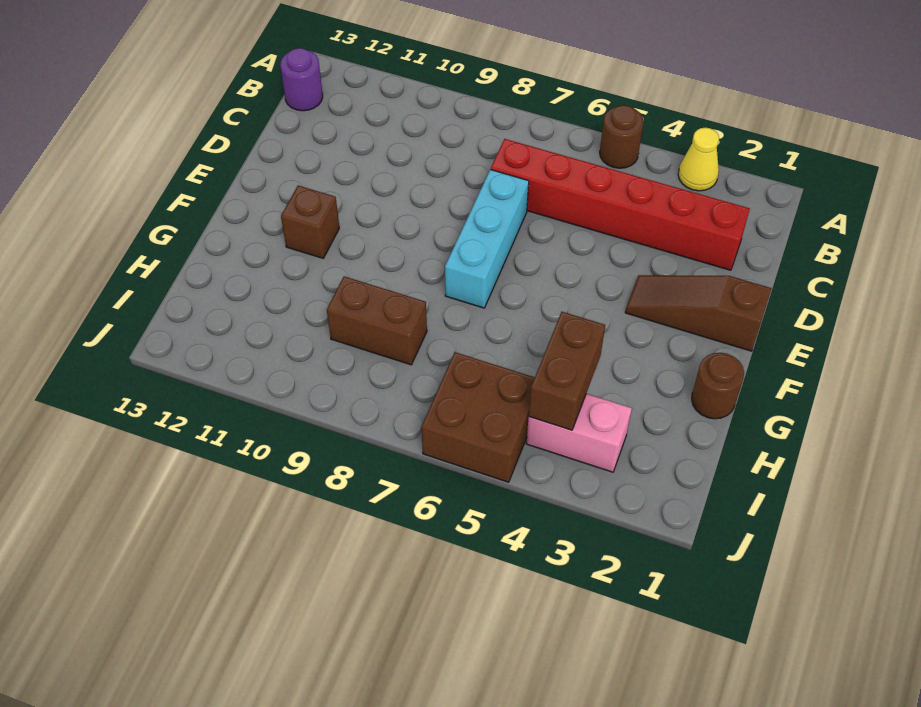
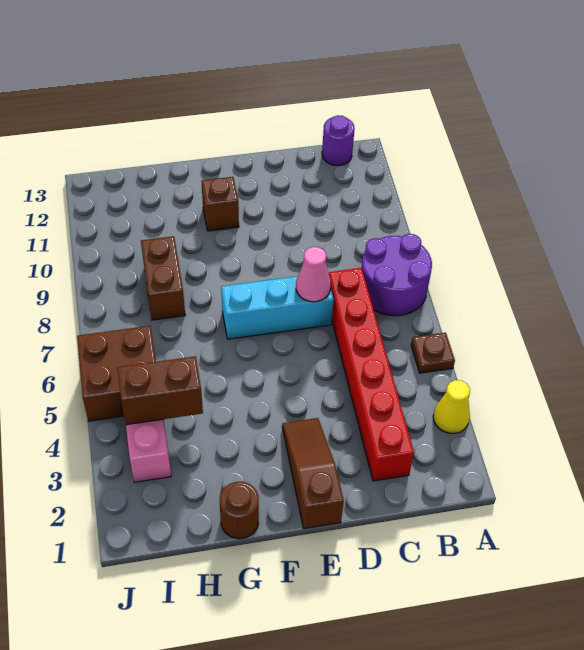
brown round brick A5 level 1 -> brown plate A5 level 1
none -> purple round brick A7:B8 level 1
none -> pink cone D7 level 2

